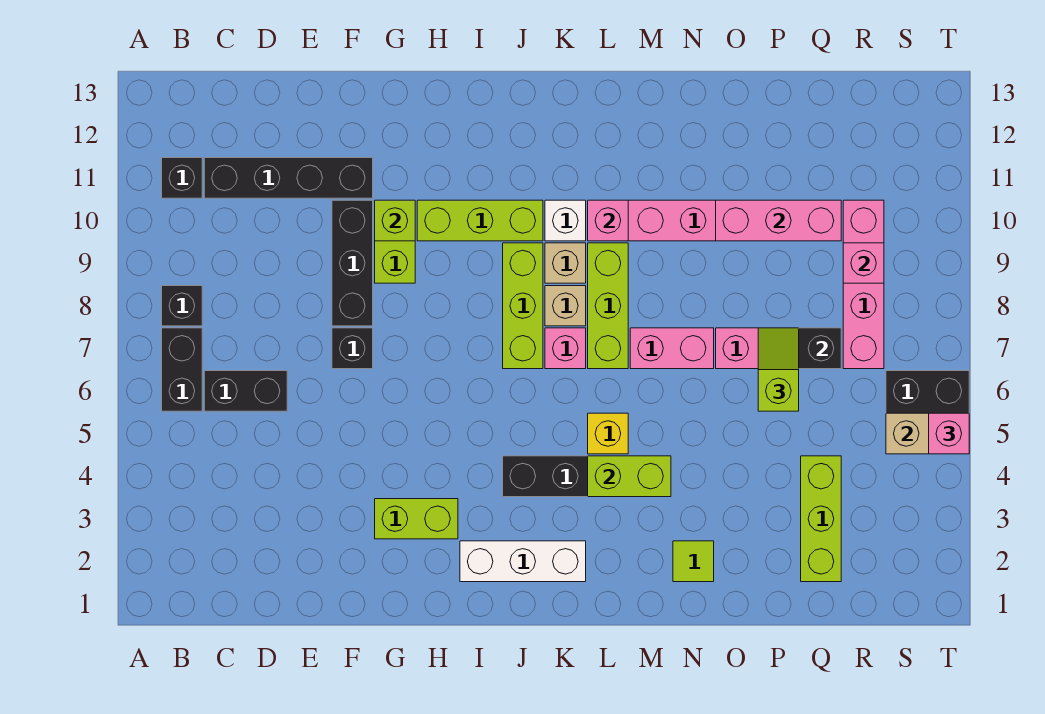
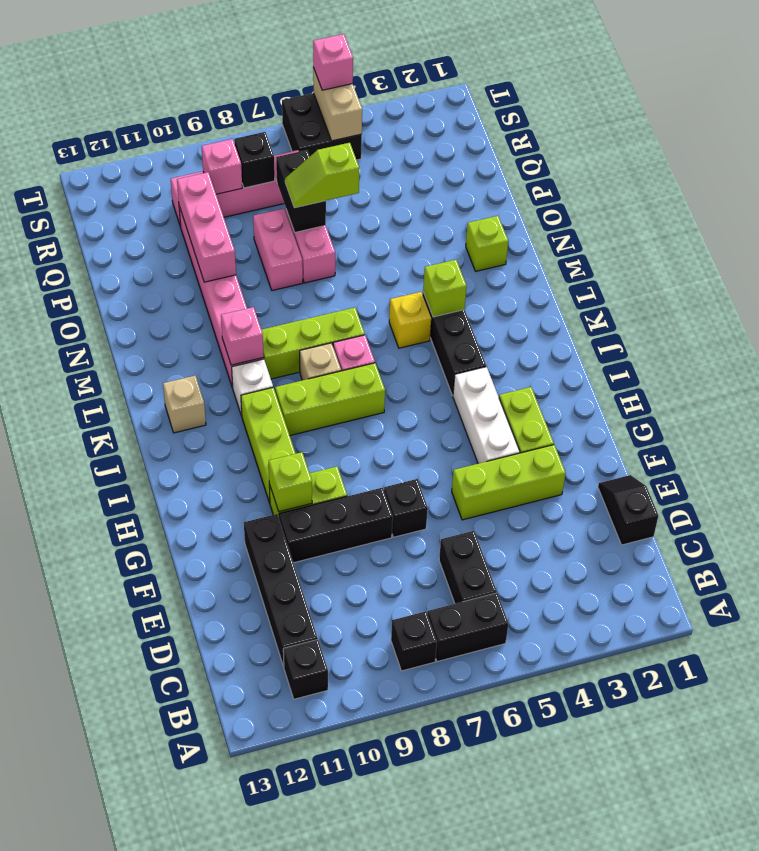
none -> black slope D1:E1 level 1 top D
white brick I2:K2 level 1 -> white brick G4:I4 level 1
tan brick K9 level 1 -> tan brick K12 level 1
lime brick L4:M4 level 2 -> lime brick L4 level 2
pink brick M7:N7 level 1 -> pink brick O8:P8 level 1
lime tile N2 level 1 -> lime brick N2 level 1
lime brick Q2:Q4 level 1 -> lime brick F3:F5 level 1
none -> black brick R8 level 2

